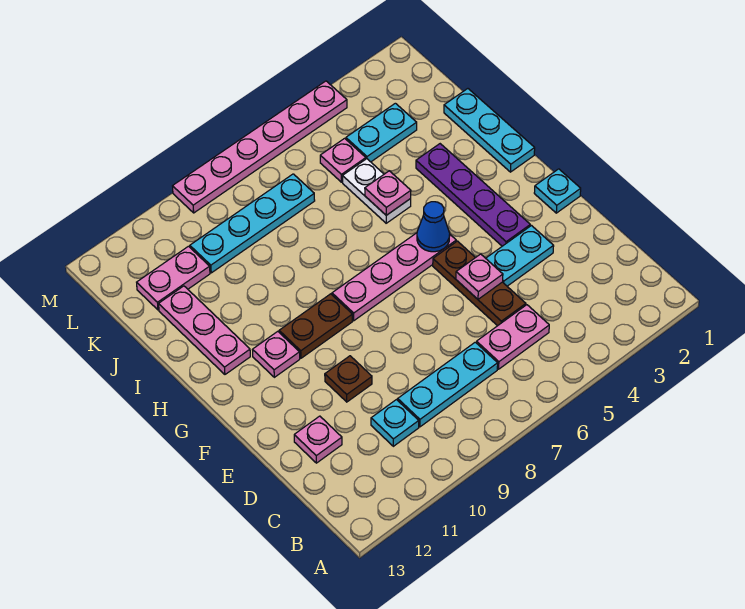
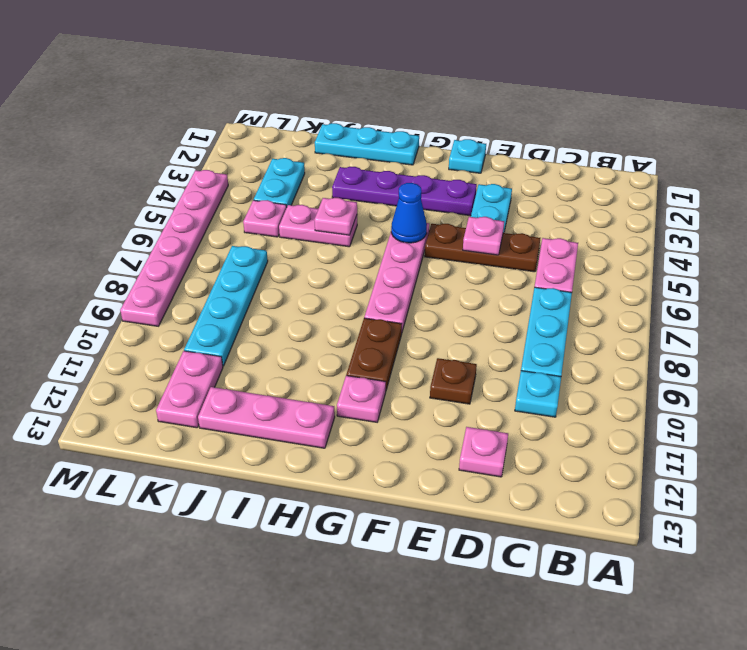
white plate I5:J5 level 1 -> pink plate I5:J5 level 1

